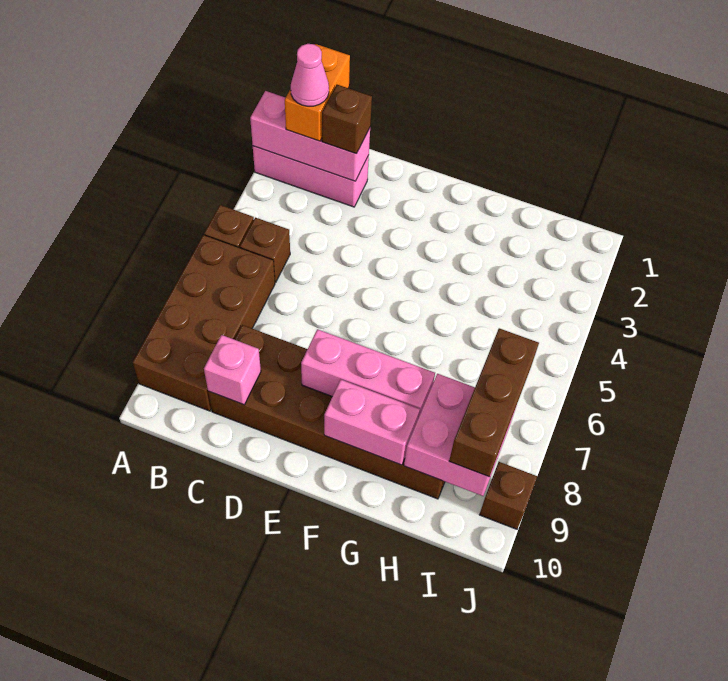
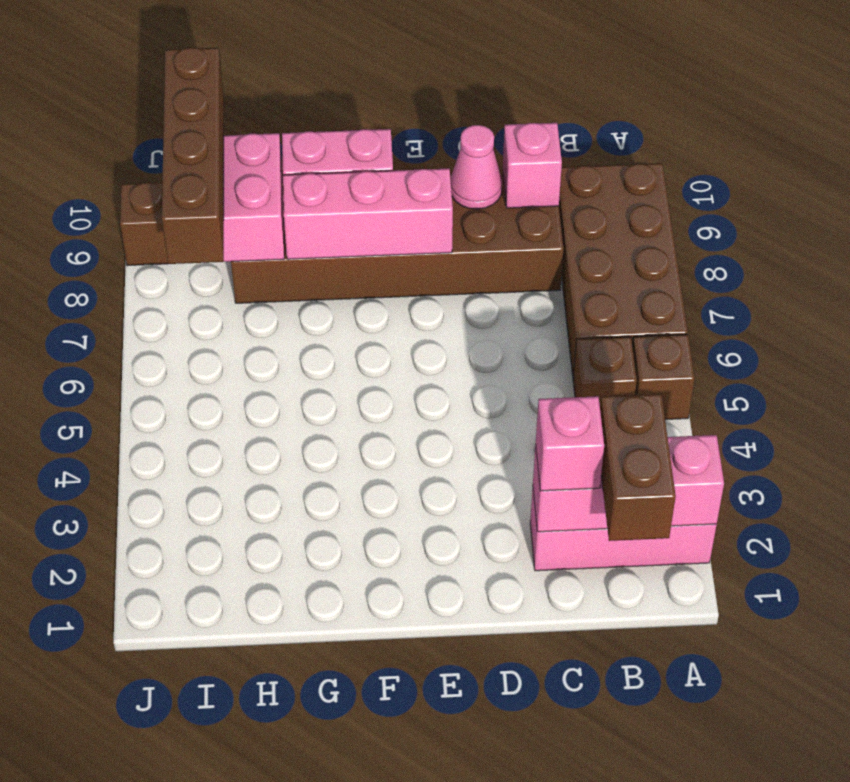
orange brick B1:B2 level 3 -> brown brick B1:B2 level 3
pink cone B2 level 4 -> pink cone D9 level 2
brown brick C2 level 3 -> pink brick C2 level 3
brown brick I7:I9 level 3 -> brown brick I7:I10 level 3

